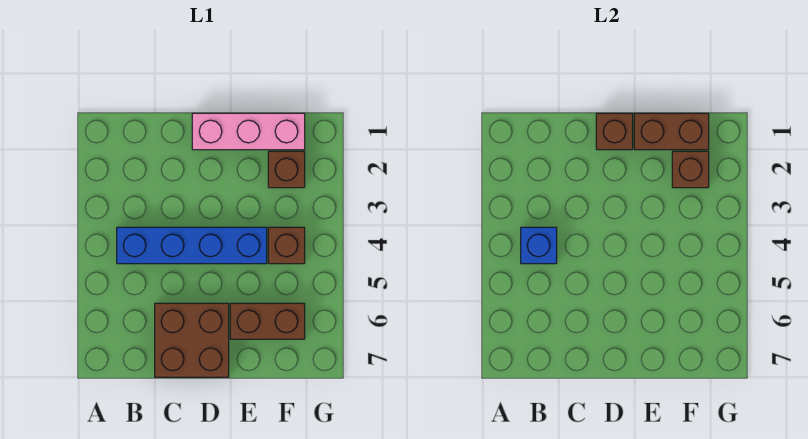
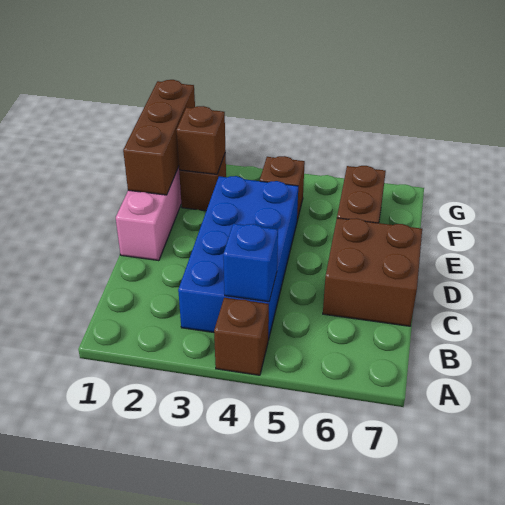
blue brick B4:E4 level 1 -> blue brick B3:E4 level 1
brown brick D1 level 2 -> brown brick A4 level 1
brown brick E1:F1 level 2 -> brown brick E1:G1 level 2

